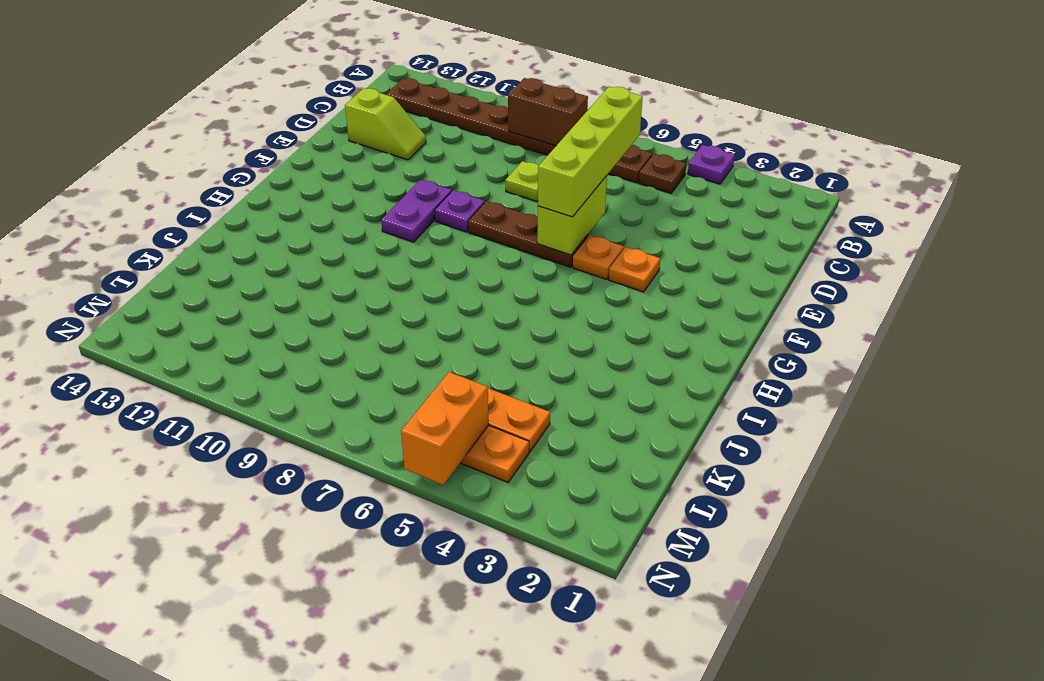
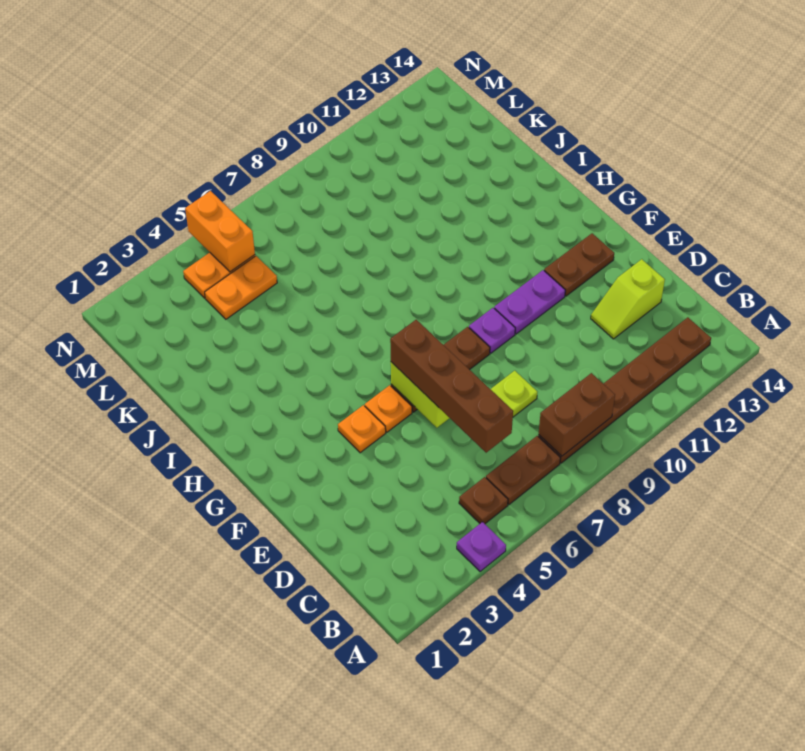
lime brick C6:F6 level 3 -> brown brick C6:F6 level 3
purple plate F10:G10 level 1 -> purple plate F10:F11 level 1
none -> brown plate F12:F13 level 1

